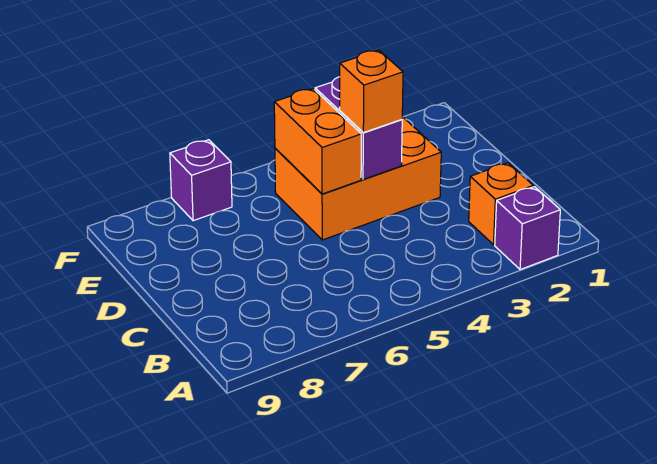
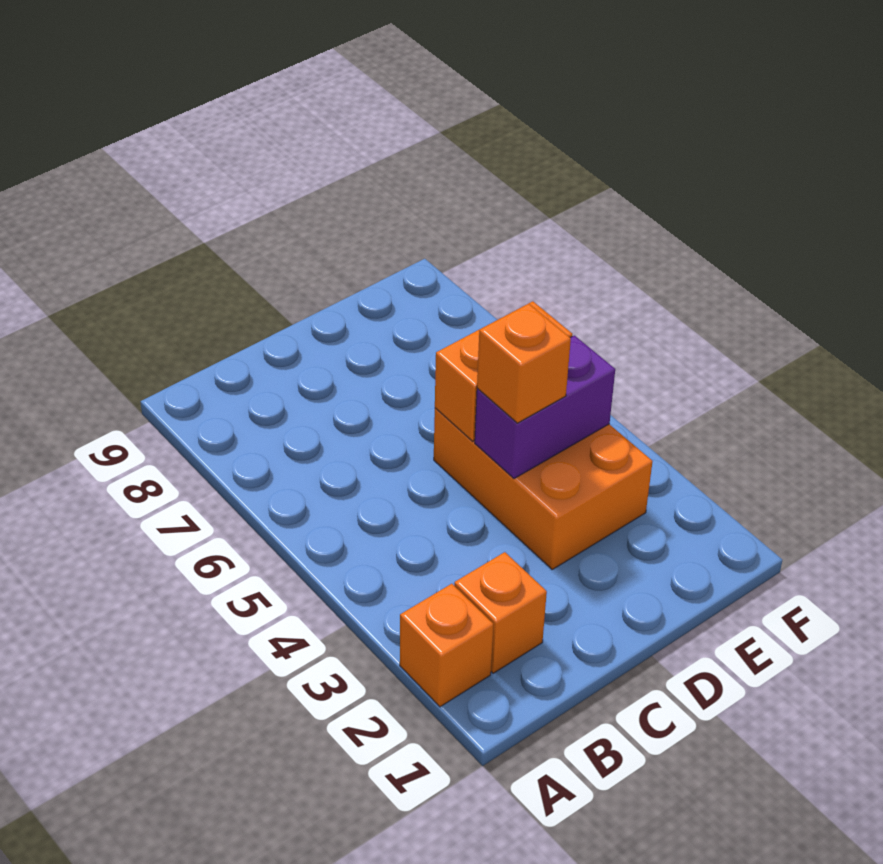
purple brick A2 level 1 -> orange brick A2 level 1
purple brick F7 level 1 -> none

